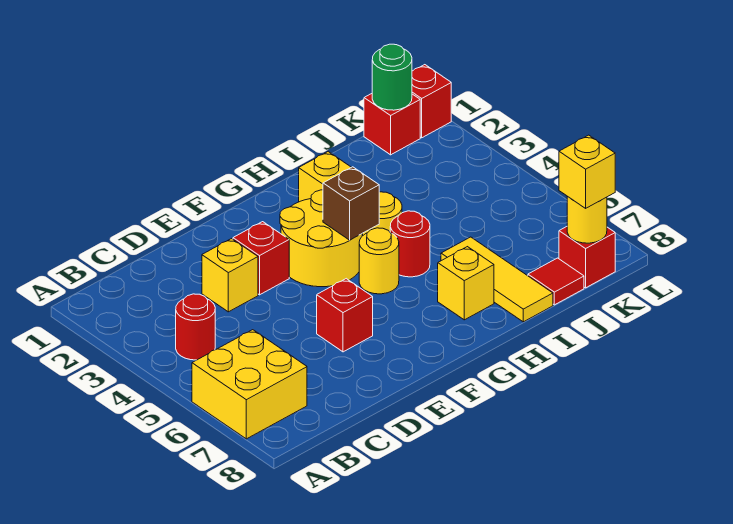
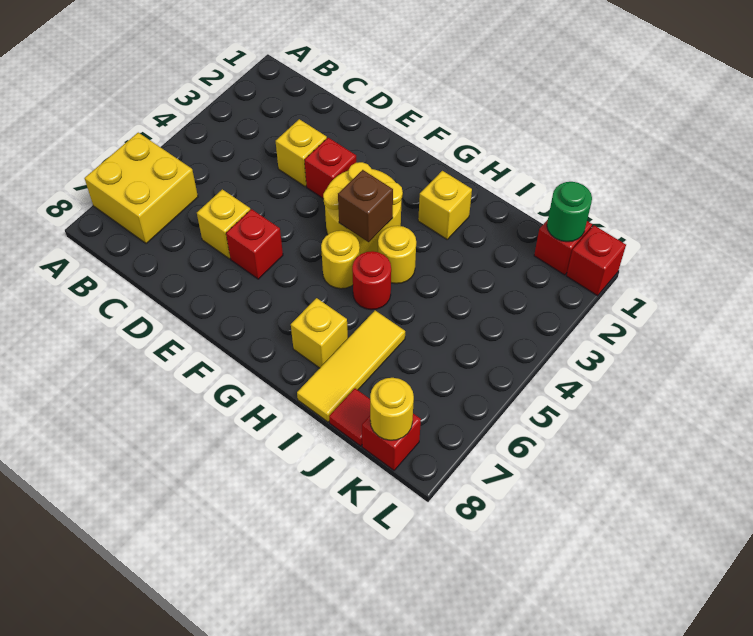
red round brick B4 level 1 -> none
yellow brick K8 level 3 -> yellow brick D6 level 1

